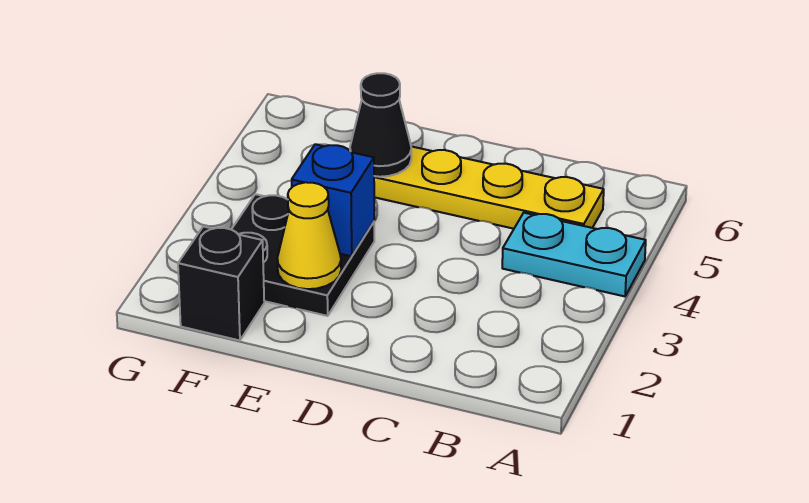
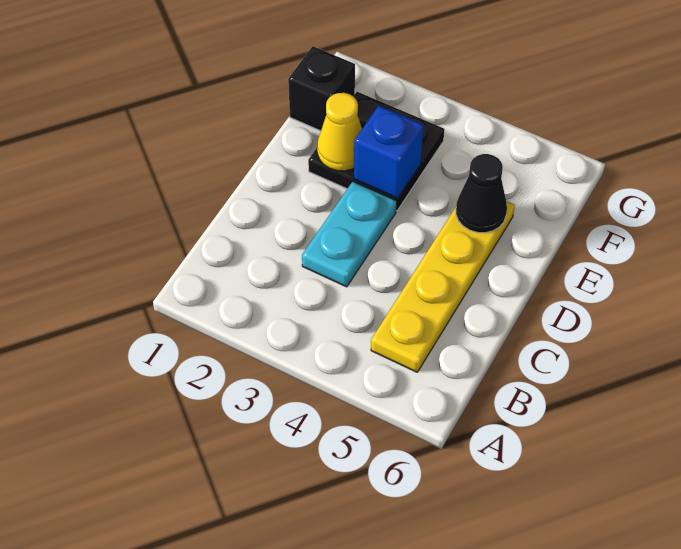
cyan plate A4:B4 level 1 -> cyan plate C3:D3 level 1

